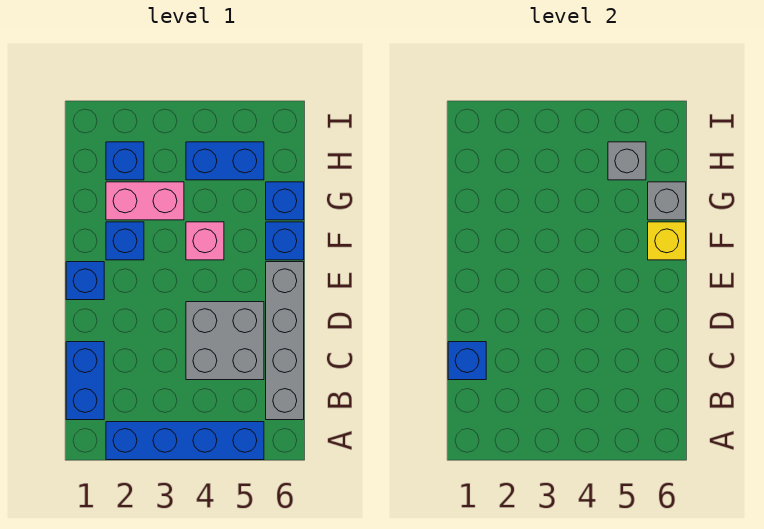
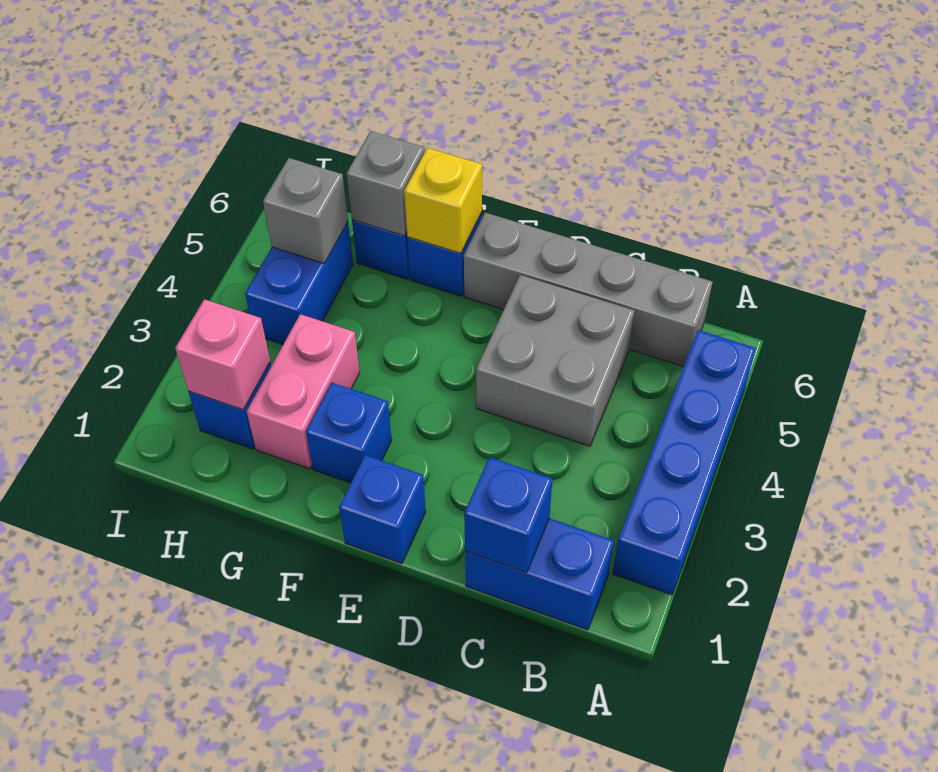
pink brick F4 level 1 -> pink brick H2 level 2

